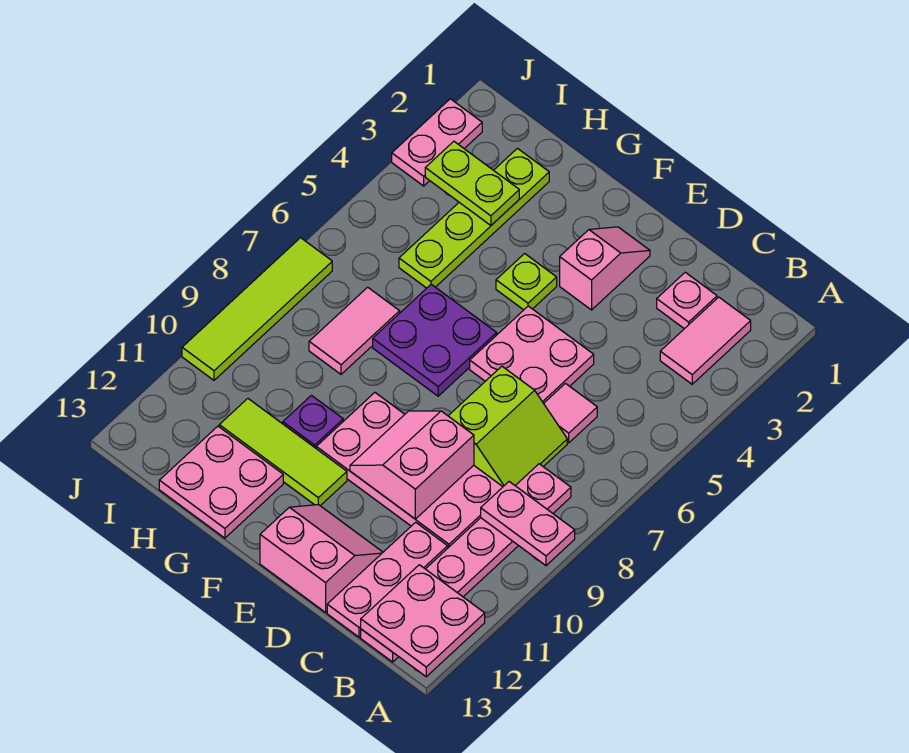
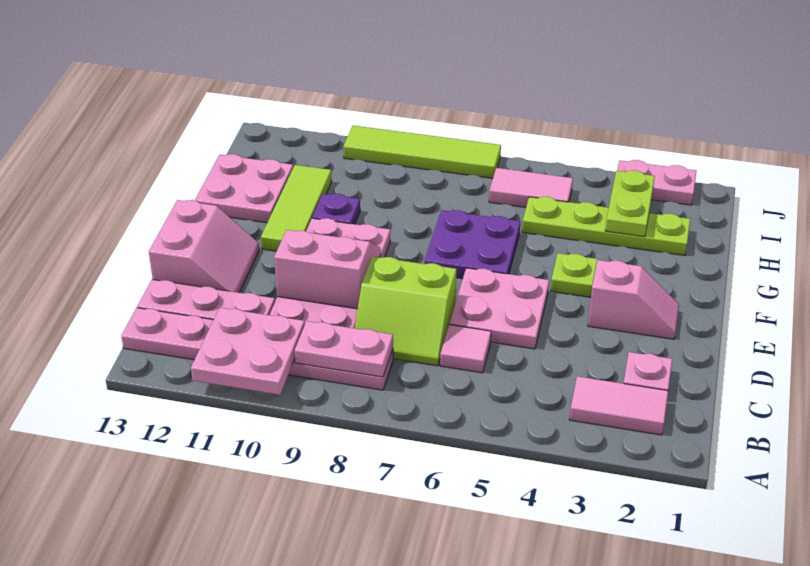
pink plate A9:B9 level 2 -> pink plate B8:B9 level 2
pink plate A12:B13 level 2 -> pink plate A10:B11 level 2
pink tile H7:H8 level 1 -> pink tile I5:I6 level 1

